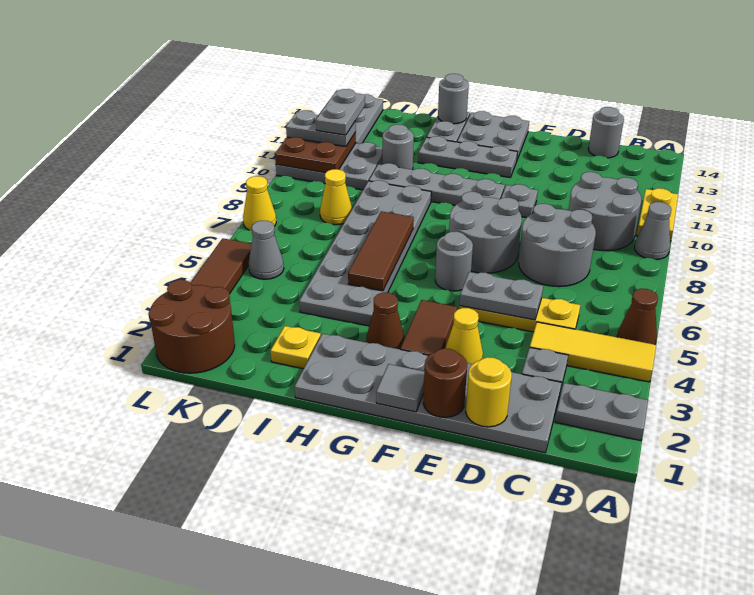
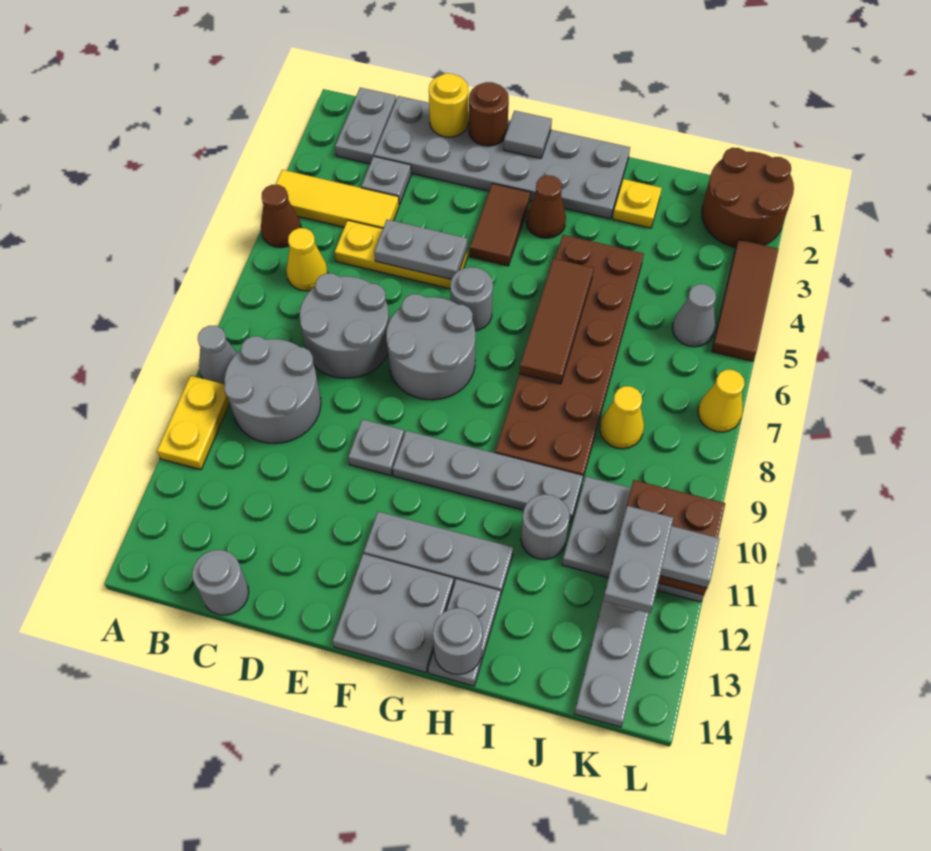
grey plate A2:B2 level 1 -> grey plate B1:B2 level 1
yellow cone E3 level 1 -> yellow cone B6 level 1
grey plate H4:I9 level 1 -> brown plate H4:I9 level 1

